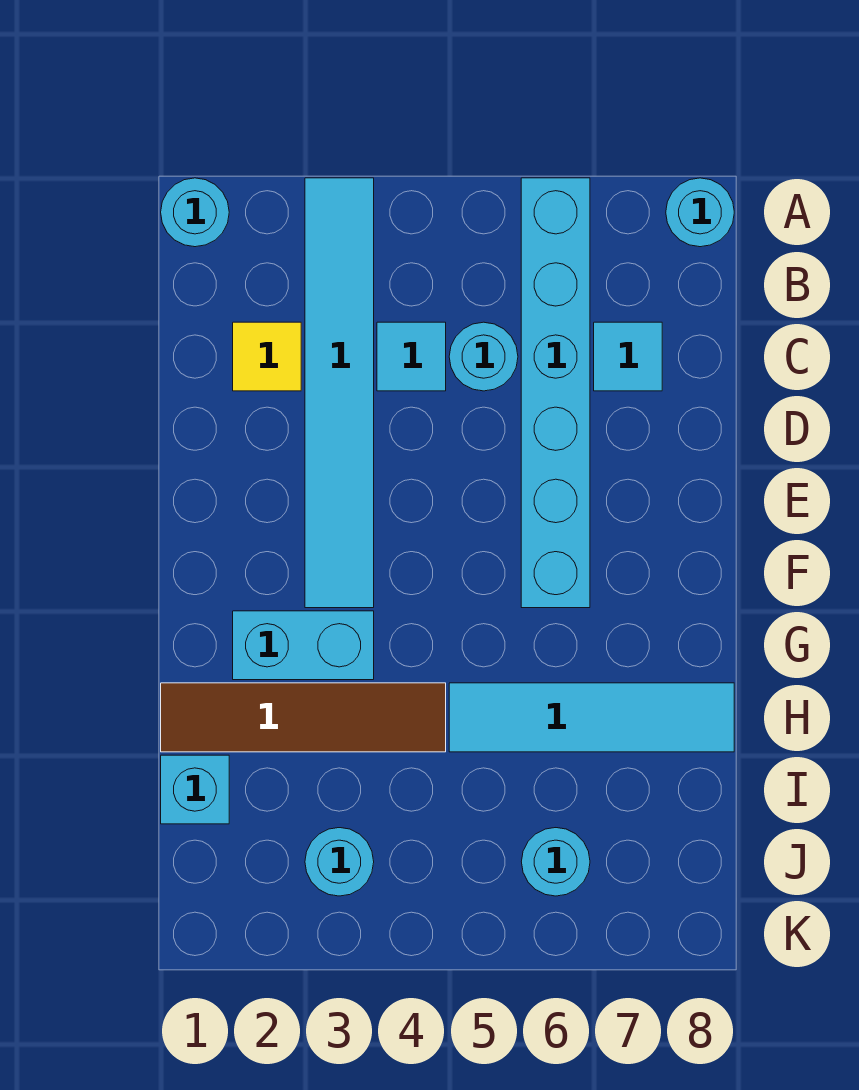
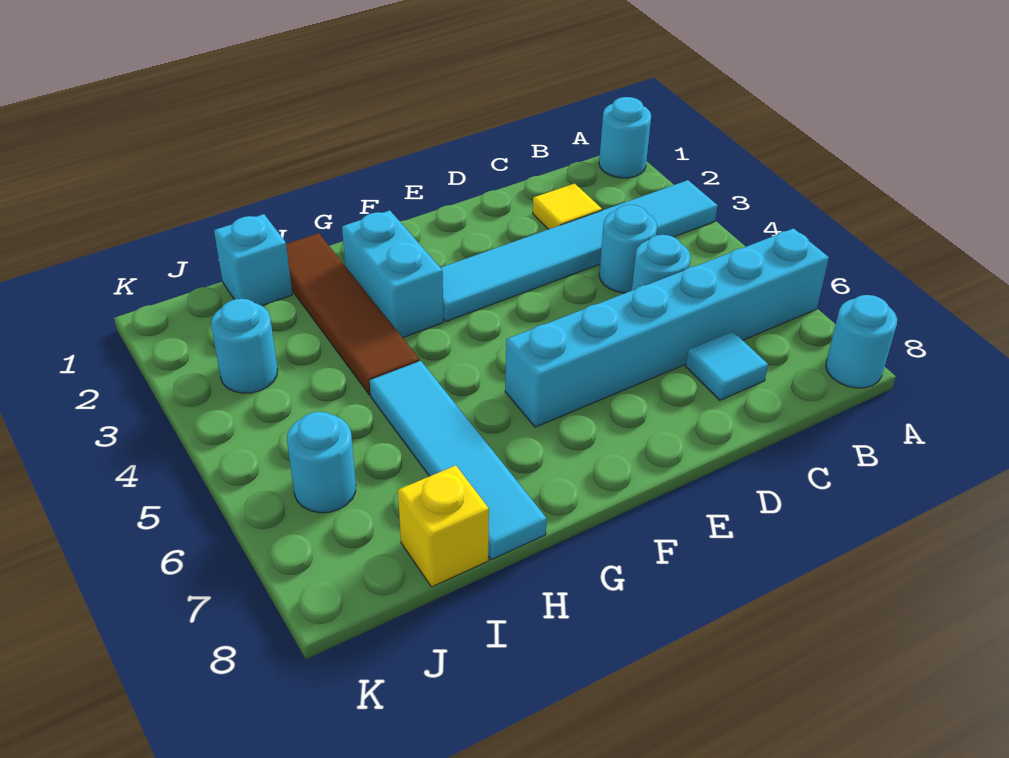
cyan tile C4 level 1 -> cyan round brick C4 level 1
none -> yellow brick I8 level 1

